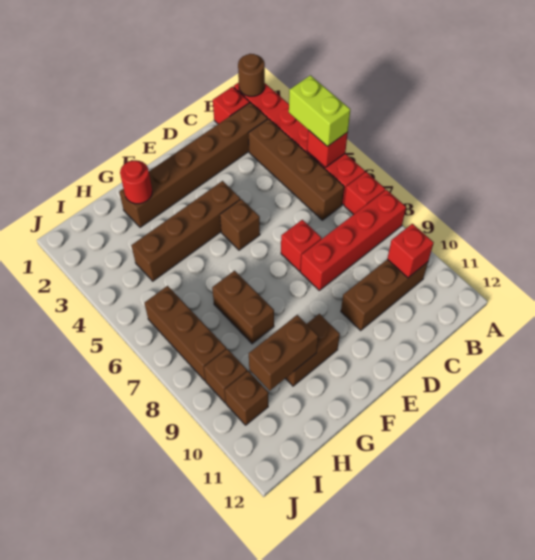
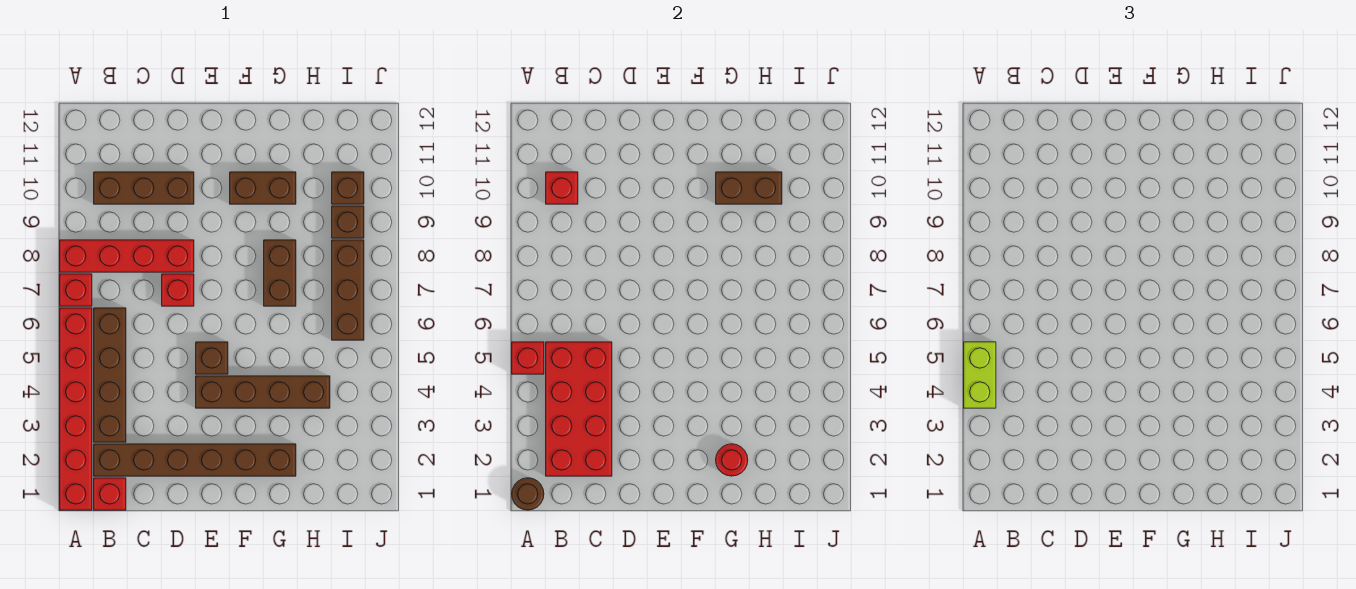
none -> red brick B2:C5 level 2

